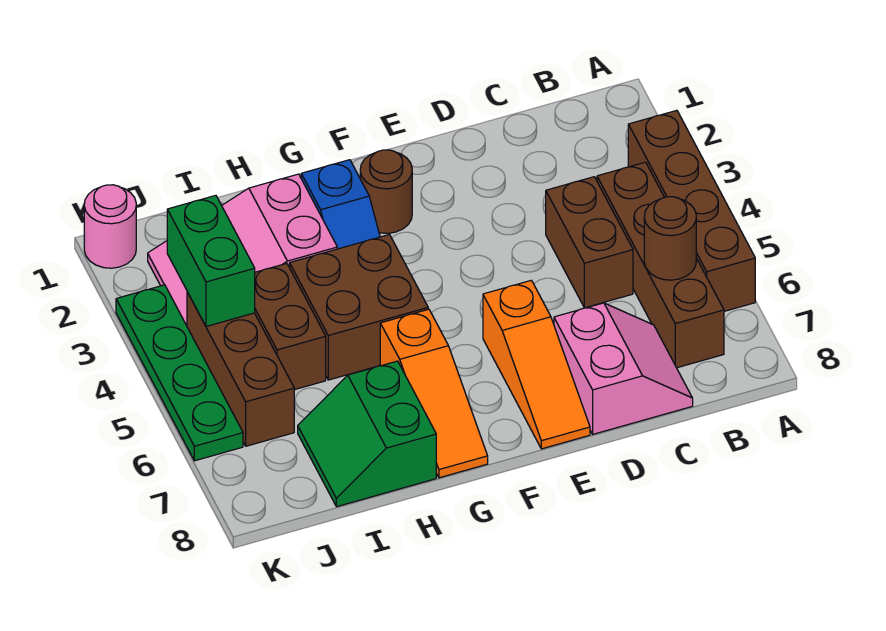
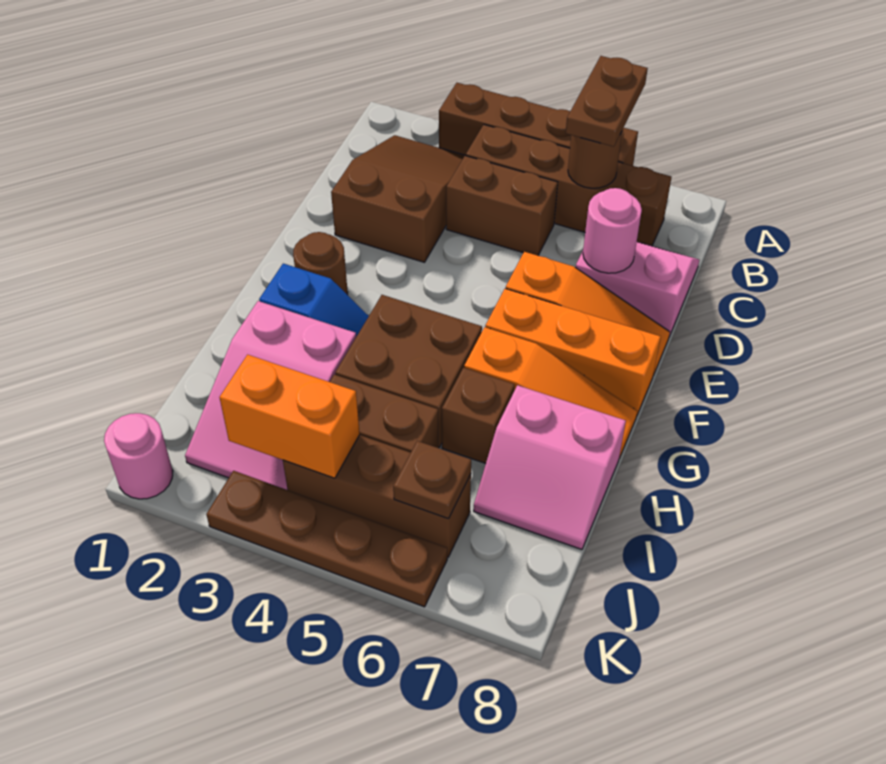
none -> brown plate A6:B6 level 3
none -> brown slope B2:D3 level 1 top D
none -> pink round brick D7 level 2
none -> orange brick F6:F8 level 1
none -> brown brick H6 level 1
green slope H7:I8 level 1 top H -> pink slope H7:I8 level 1 top H
green brick J3:J4 level 2 -> orange brick J3:J4 level 2
none -> brown plate J6 level 2
green plate K3:K6 level 1 -> brown plate K3:K6 level 1

